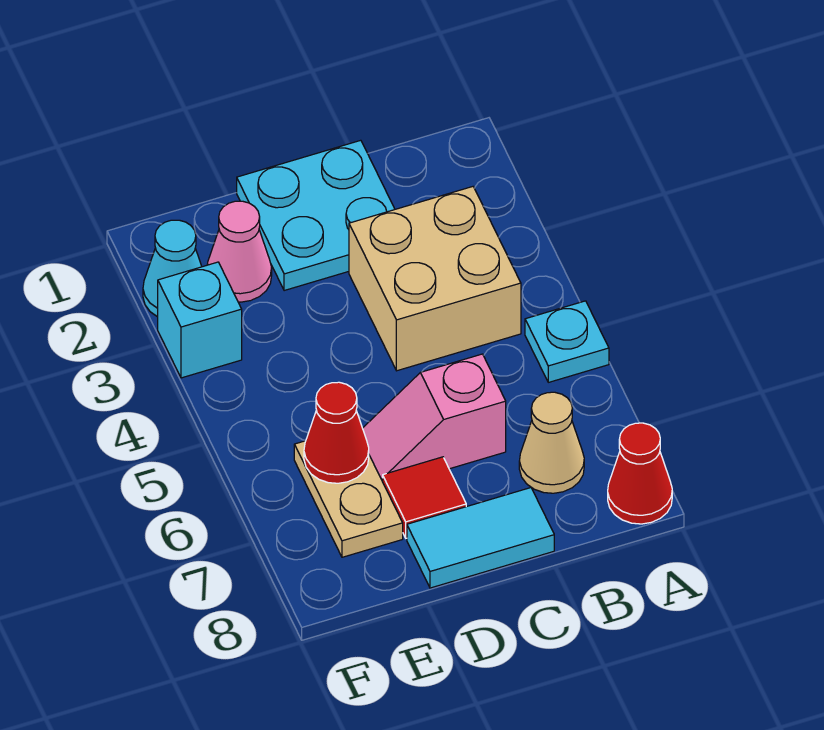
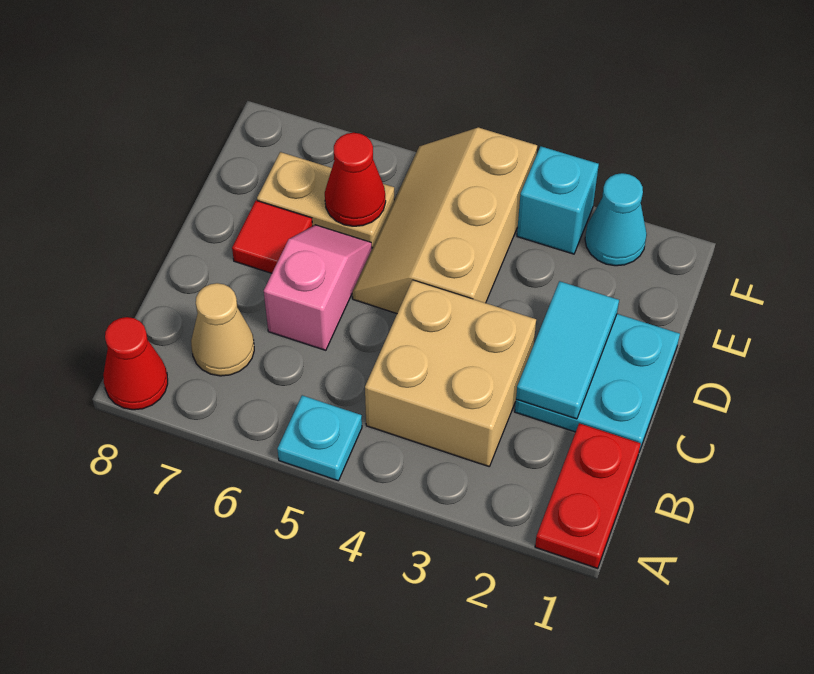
none -> red plate A1:B1 level 1
cyan tile C8:D8 level 1 -> cyan tile C2:D2 level 2
none -> tan slope D4:F5 level 1 top 4
pink cone E2 level 1 -> none

